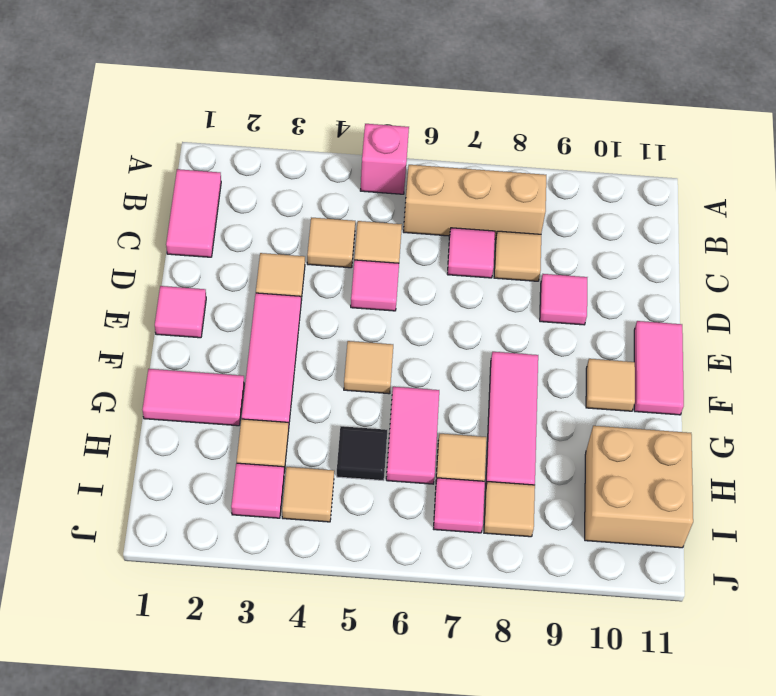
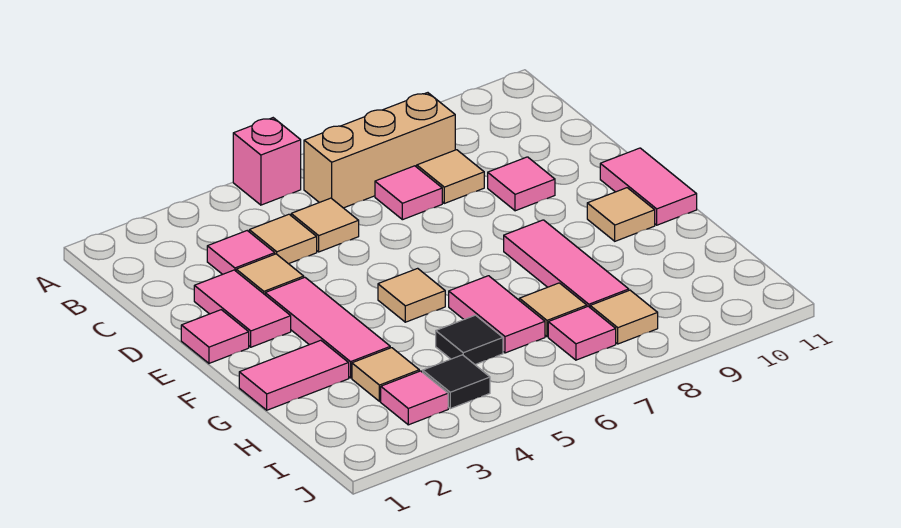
pink tile B1:C1 level 1 -> pink tile D2:E2 level 1
pink tile D5 level 1 -> pink tile C3 level 1
tan brick H10:I11 level 1 -> none
tan tile I4 level 1 -> black tile I4 level 1

